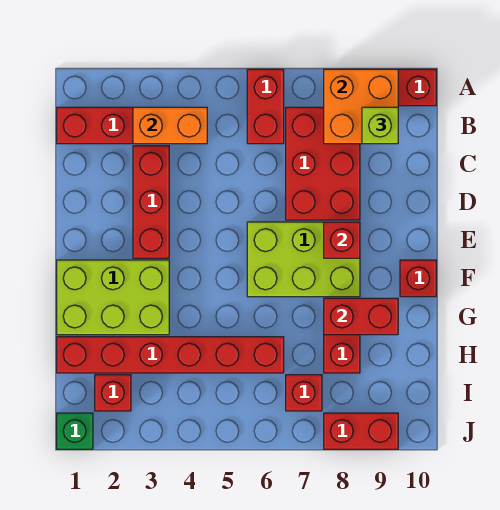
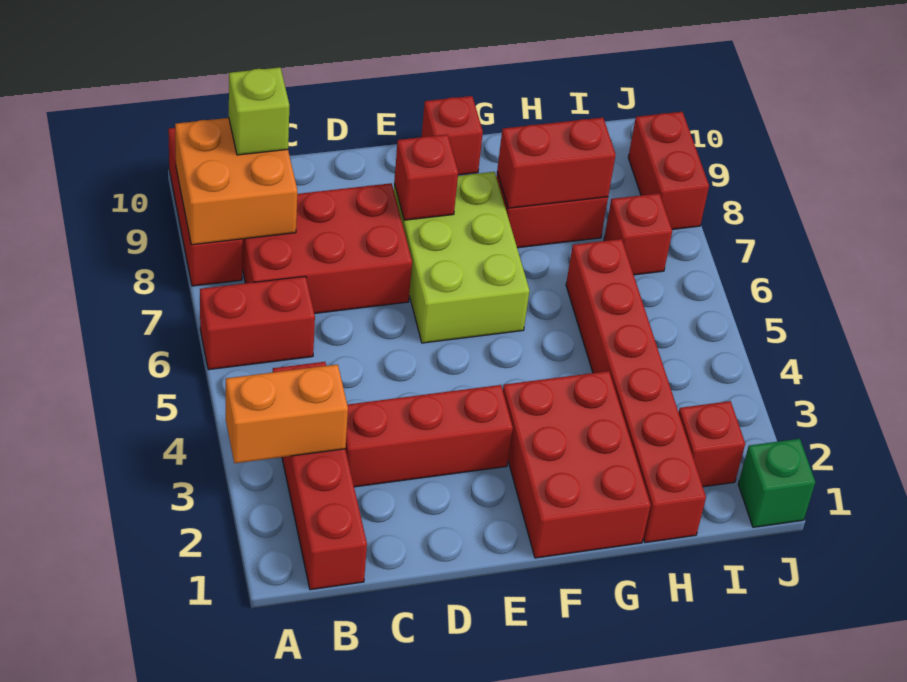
orange brick B3:B4 level 2 -> orange brick A3:B3 level 2
lime brick F1:G3 level 1 -> red brick F1:G3 level 1
red brick G8:G9 level 2 -> red brick G8:H8 level 2

